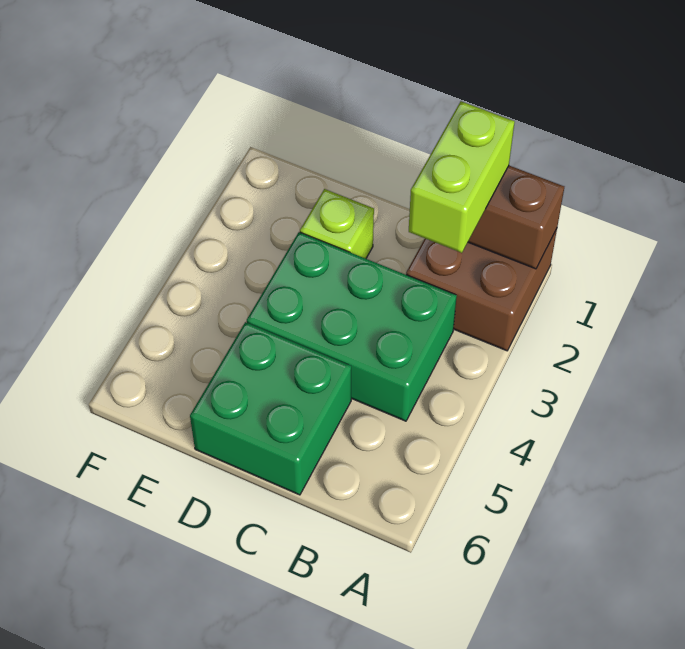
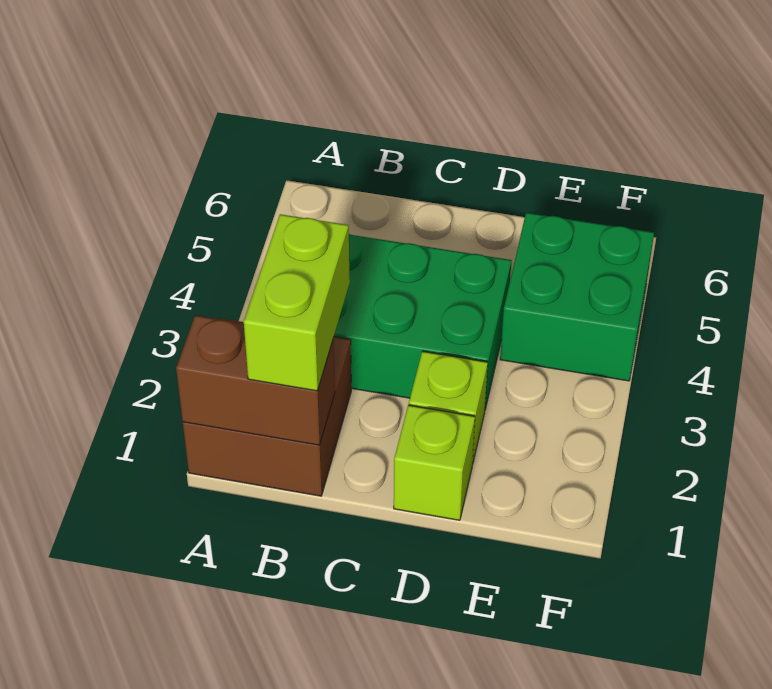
green brick C5:D6 level 1 -> green brick E4:F5 level 1
none -> lime brick D1 level 1

